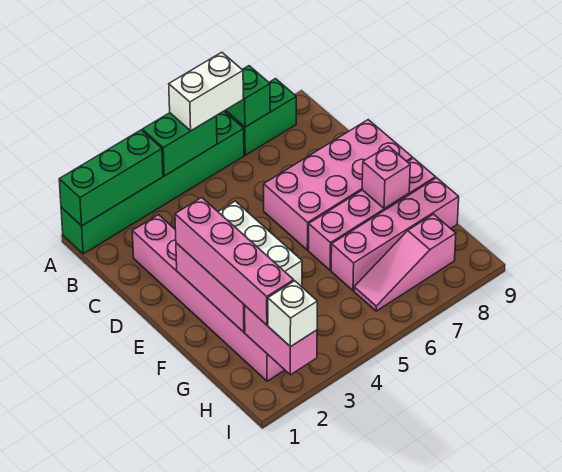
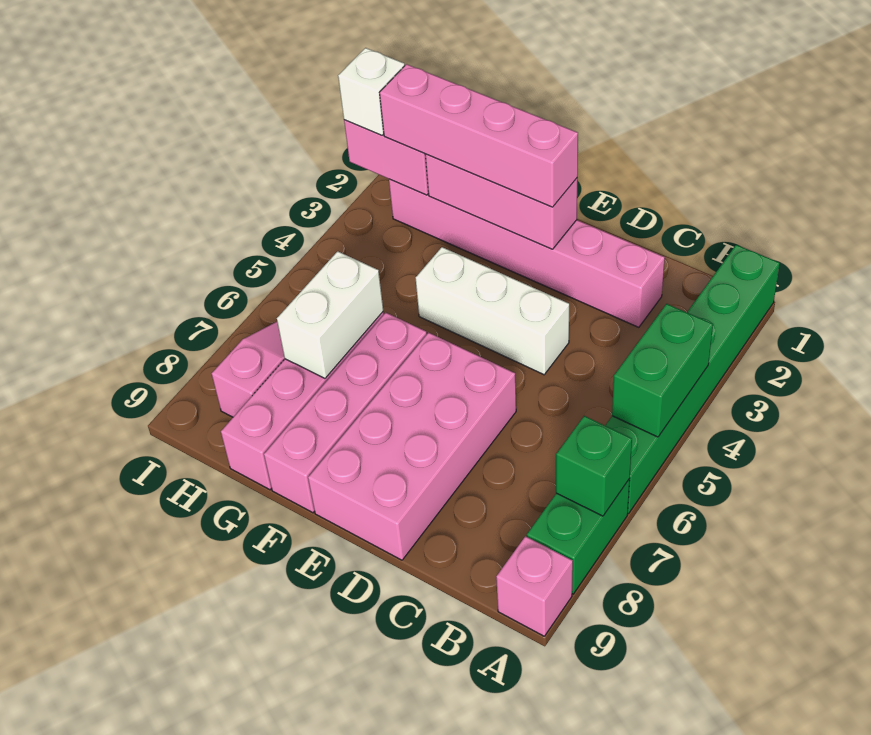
green brick A1:A3 level 2 -> none
white brick A5:A6 level 3 -> white brick G6:G7 level 2
pink brick F8 level 2 -> pink brick A9 level 1

